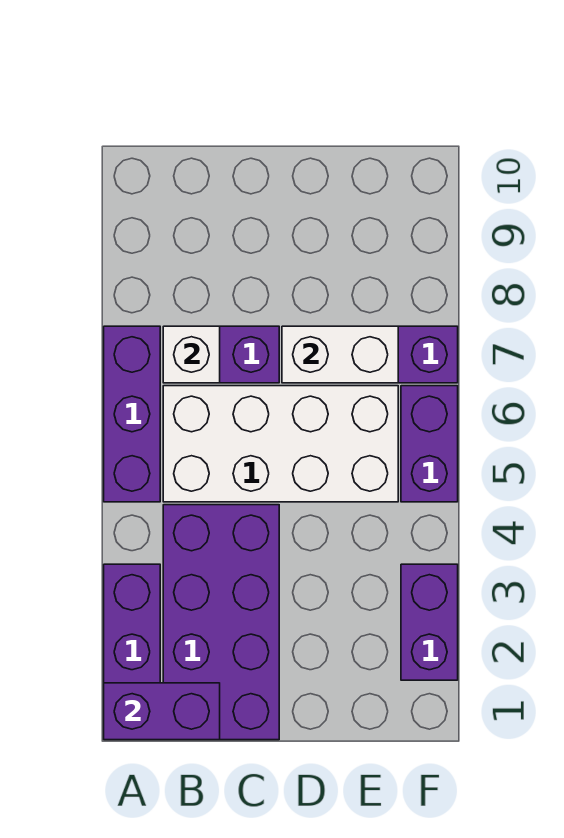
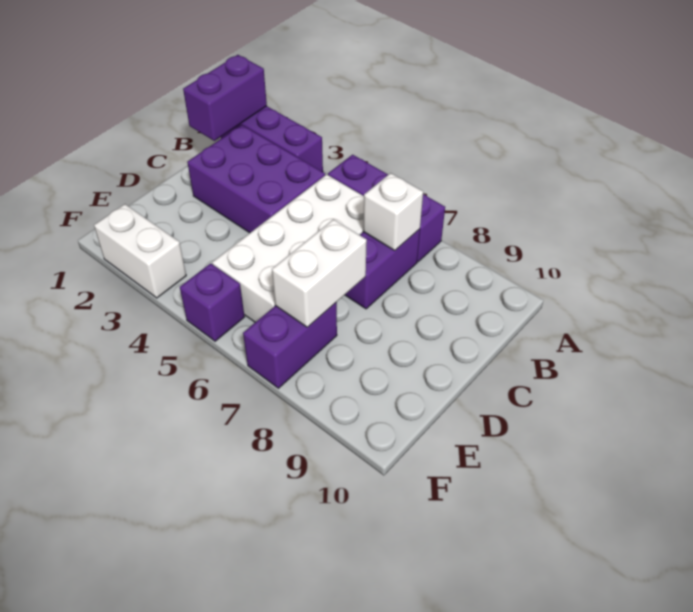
purple brick B1:C4 level 1 -> purple brick B2:C4 level 1
purple brick F2:F3 level 1 -> white brick F2:F3 level 1
purple brick F5:F6 level 1 -> purple brick F5 level 1

